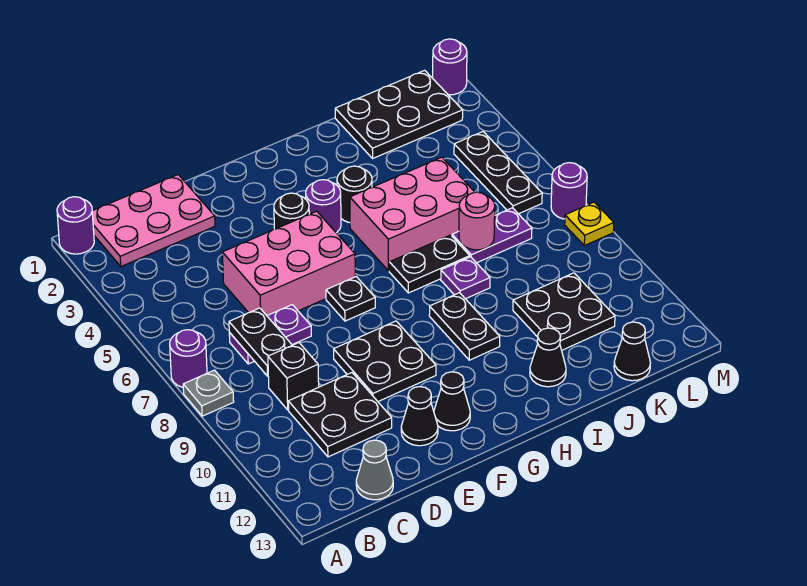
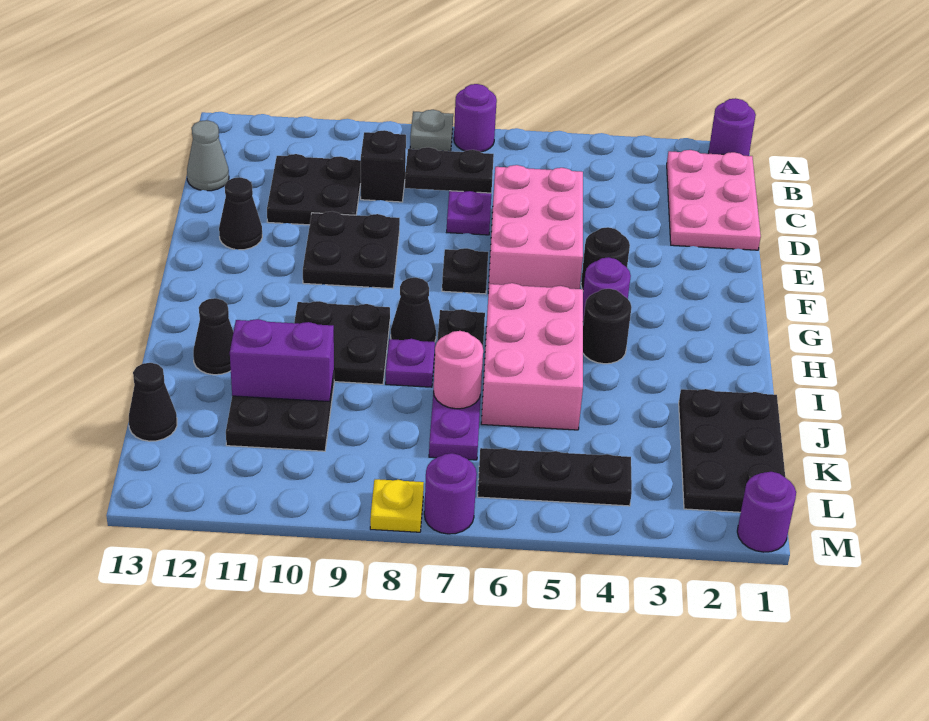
black cone F12 level 1 -> black cone H8 level 1
black plate H9:H10 level 1 -> black plate H9:I10 level 1
none -> purple brick J10:J11 level 2

